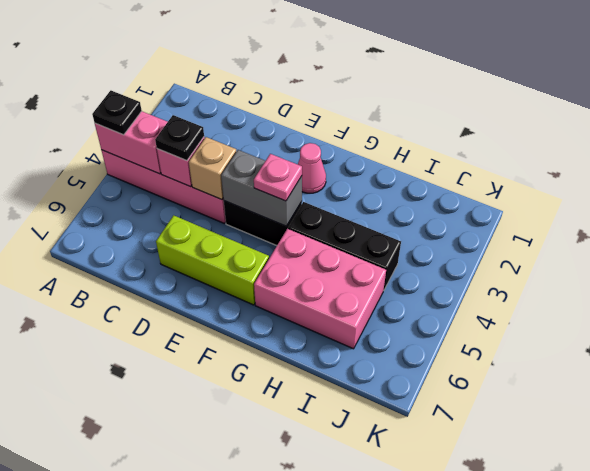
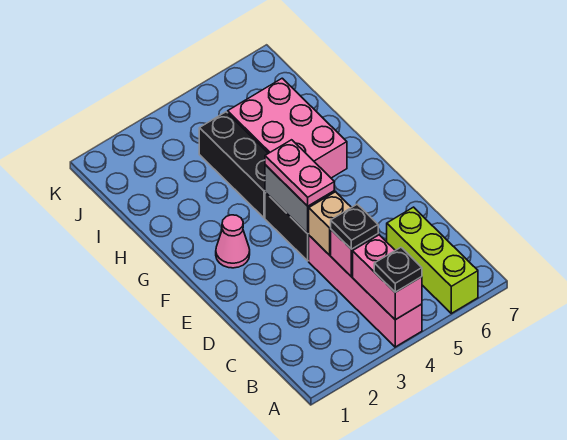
lime brick D6:F6 level 1 -> lime brick A6:C6 level 1
pink plate F4 level 3 -> pink plate E4:F4 level 3

